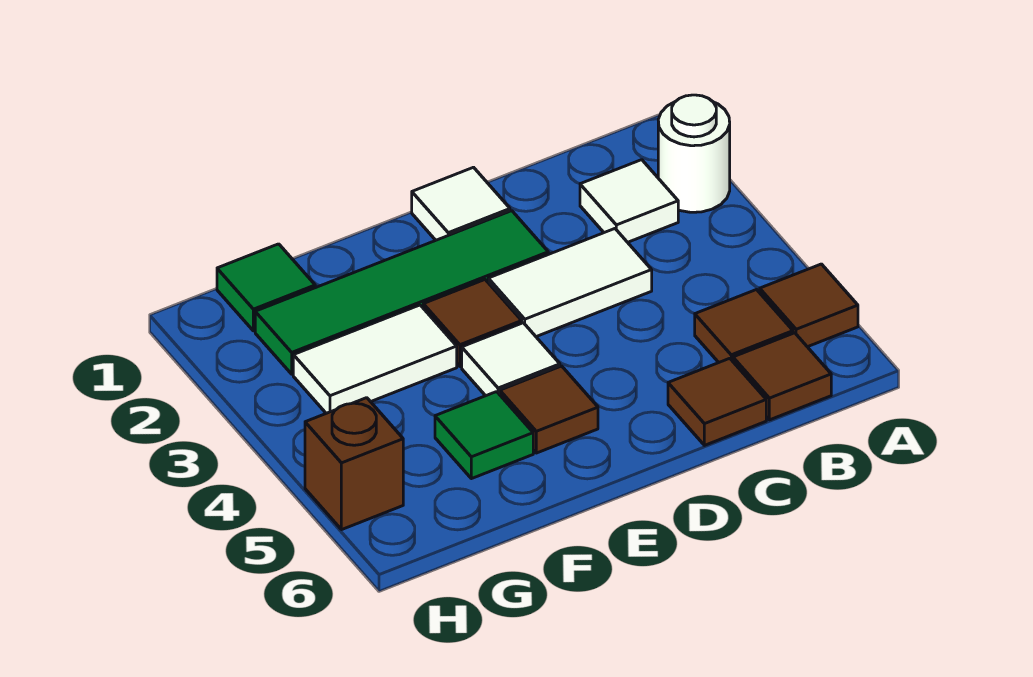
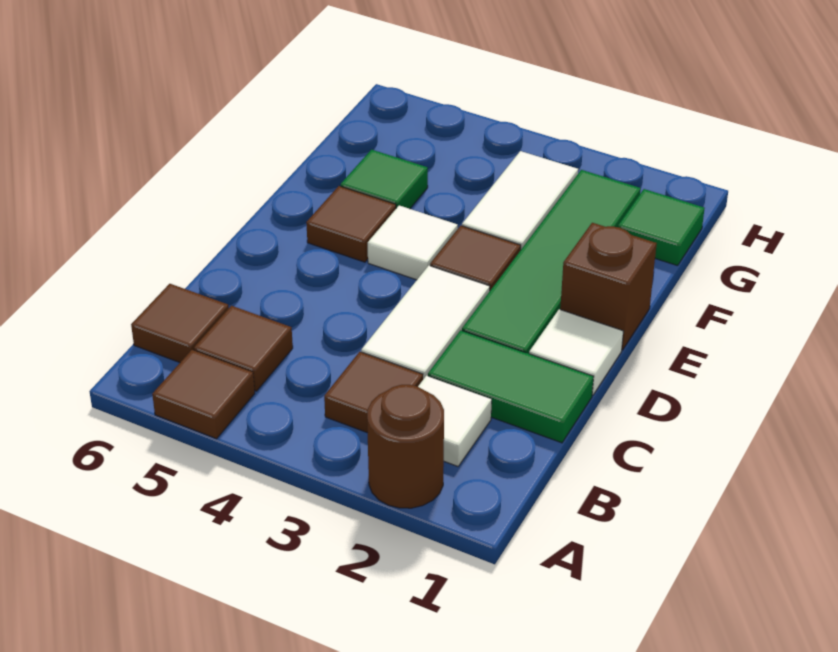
white round brick A2 level 1 -> brown round brick A2 level 1
none -> green tile C1:C2 level 1
brown tile C6 level 1 -> brown tile B3 level 1
brown brick H5 level 1 -> brown brick E1 level 1

